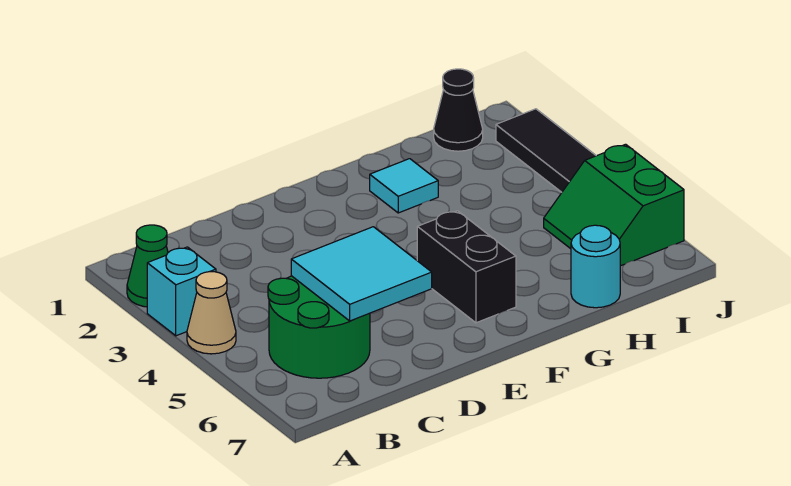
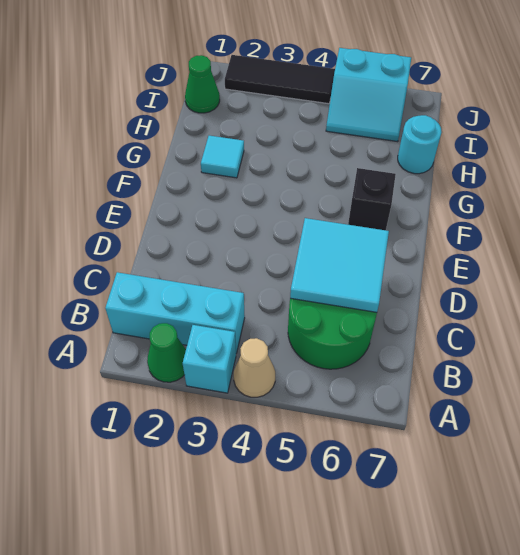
none -> cyan brick B1:B3 level 1
black brick F5:F6 level 1 -> black brick F6 level 1
black cone I1 level 1 -> green cone I1 level 1
green slope I5:J6 level 1 top J -> cyan slope I5:J6 level 1 top J

